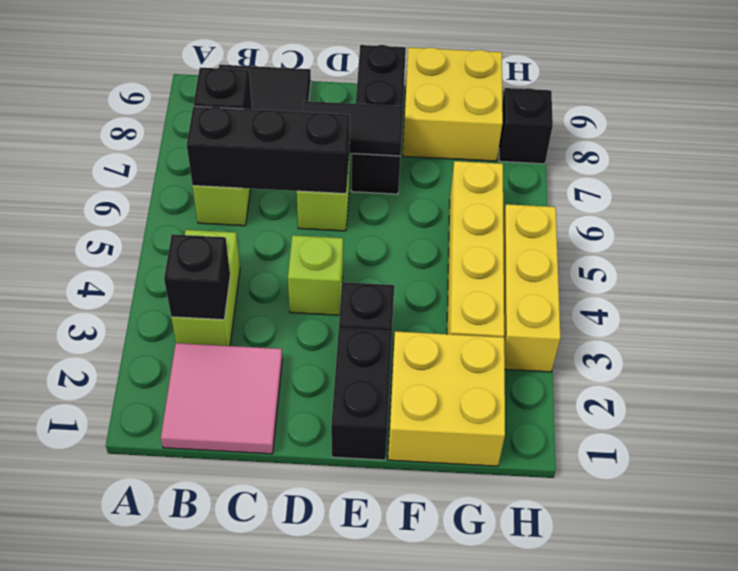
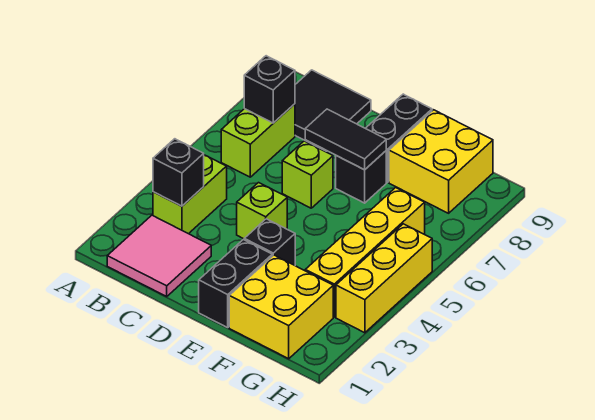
black brick B6:D6 level 2 -> none
black brick H8 level 1 -> none

